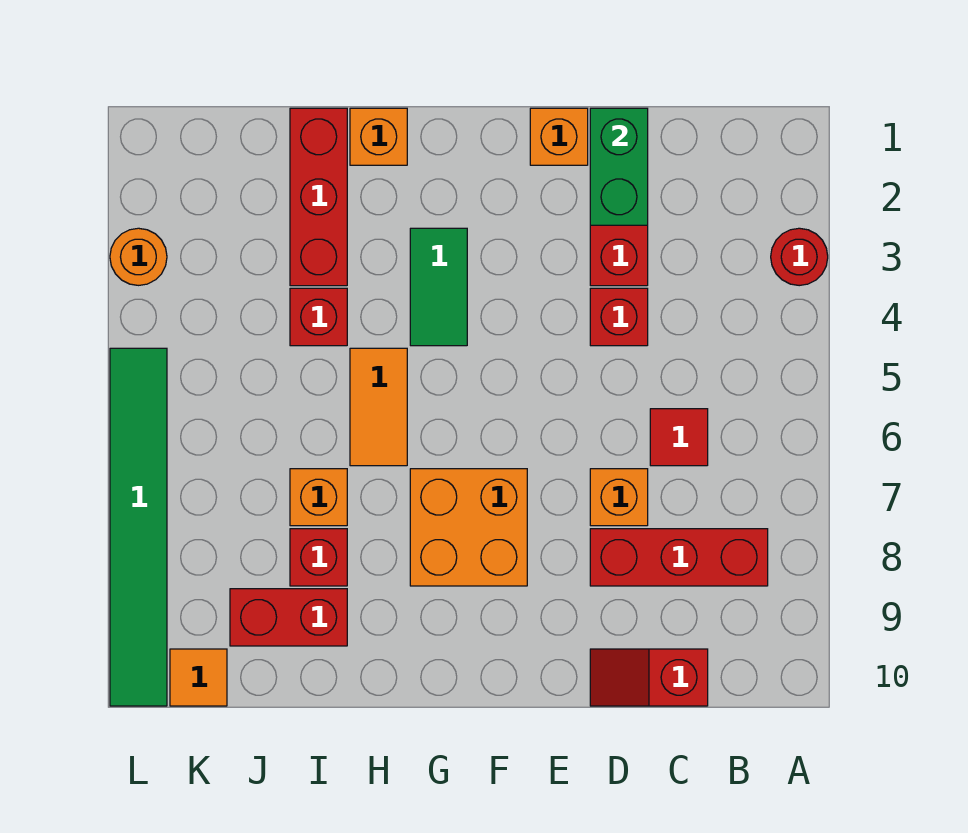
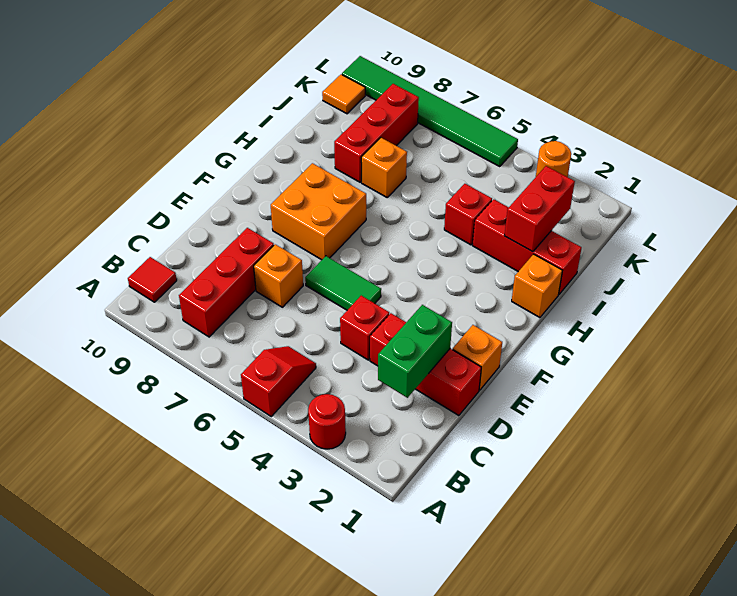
red tile C6 level 1 -> red tile B10 level 1
red slope C10:D10 level 1 top C -> red slope A5:B5 level 1 top A
green brick D1:D2 level 2 -> green brick C2:D2 level 2
green tile G3:G4 level 1 -> green tile E5:E6 level 1
orange tile H5:H6 level 1 -> none
red brick I8 level 1 -> red brick I8:K8 level 1
red brick I9:J9 level 1 -> red brick I2:J2 level 2

